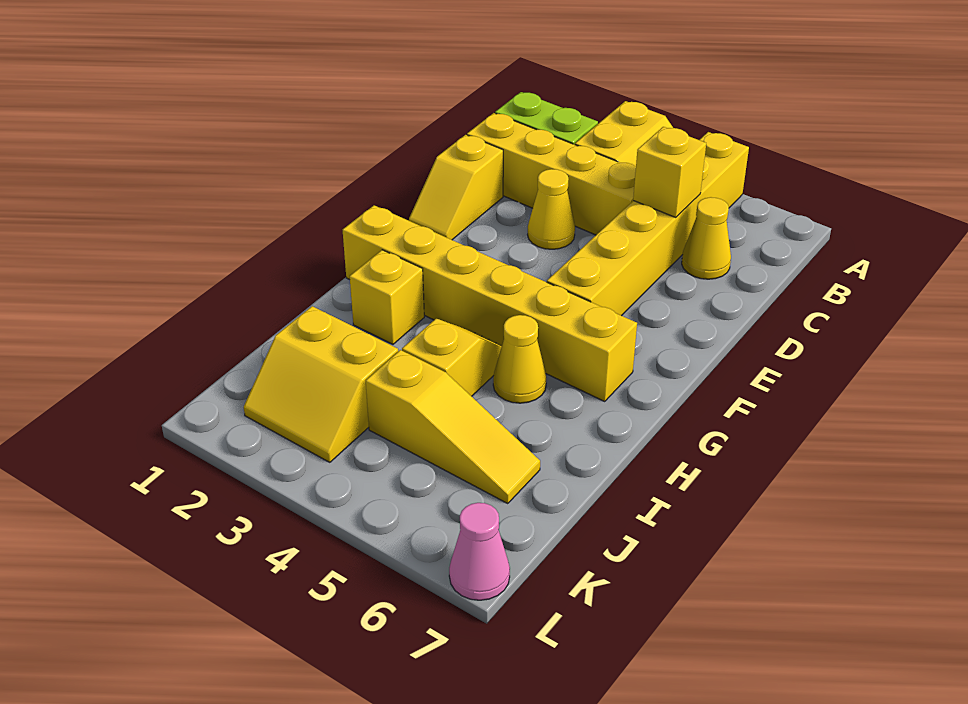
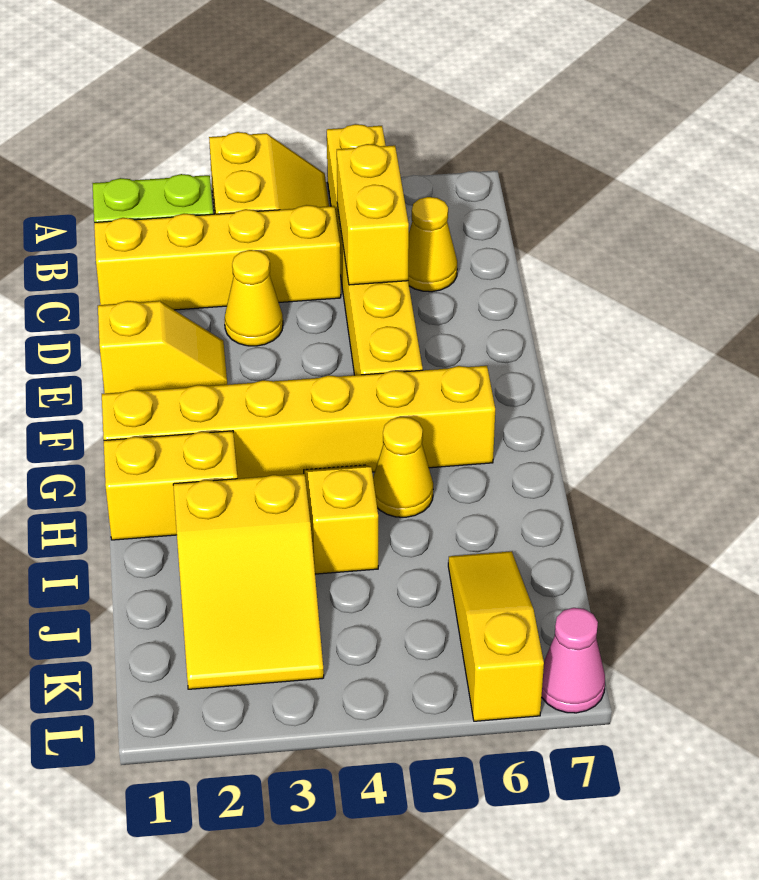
yellow brick C5 level 2 -> yellow brick C5:D5 level 2
yellow slope D1:E1 level 1 top D -> yellow slope E1:E2 level 1 top 1
yellow brick H2 level 1 -> yellow brick H1:H2 level 1
yellow slope J2:K3 level 1 top J -> yellow slope I2:K3 level 1 top I
yellow slope J4:J6 level 1 top 4 -> yellow slope J6:L6 level 1 top L

